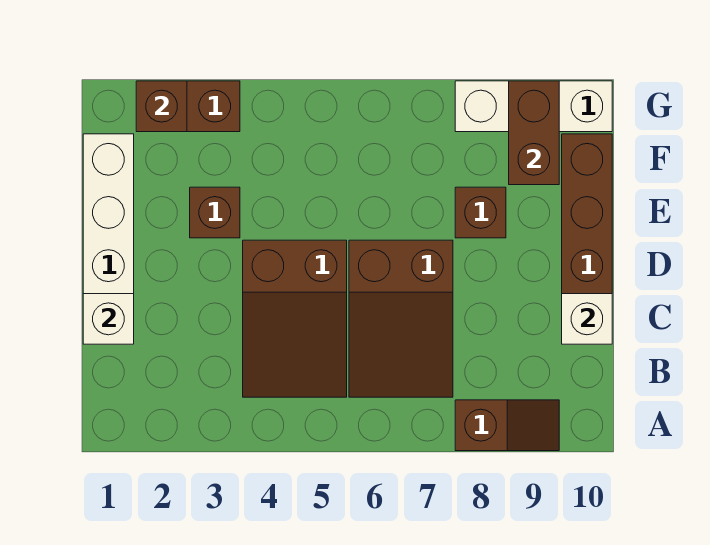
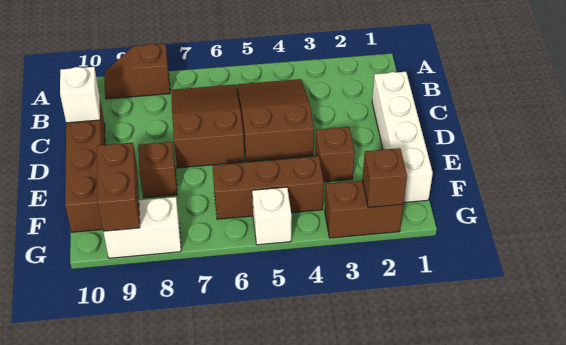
white brick C1 level 2 -> white brick G5 level 1
none -> brown brick F4:F6 level 1
white brick G8:G10 level 1 -> white brick G8:G9 level 1

